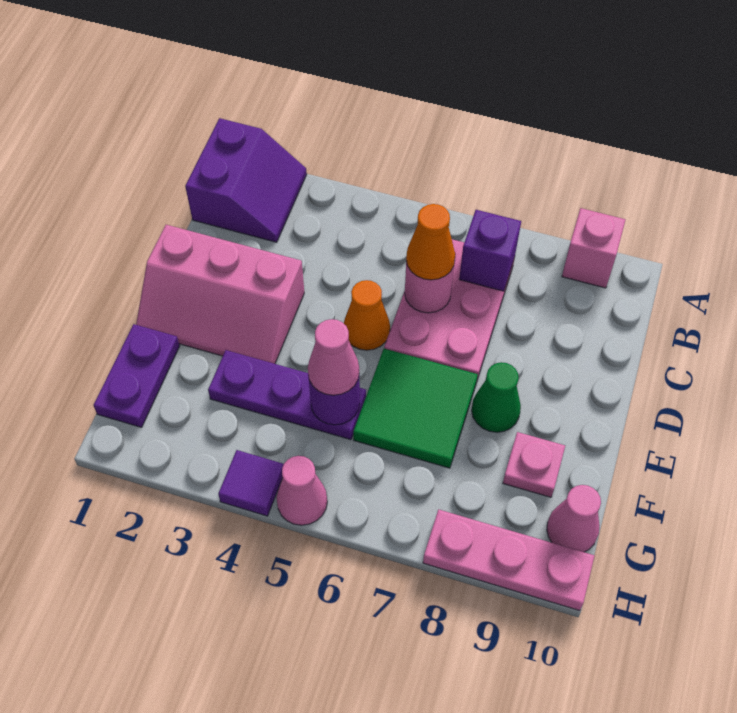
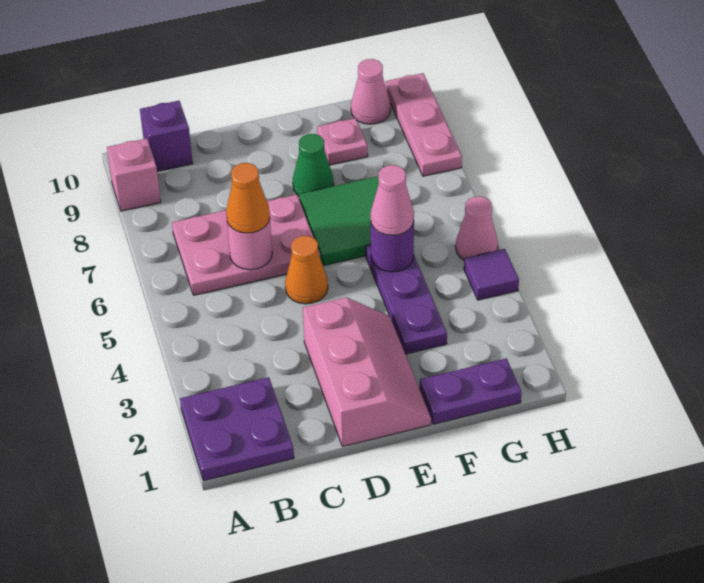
purple slope A1:B2 level 1 top 1 -> purple plate A1:B2 level 1
purple brick B7 level 2 -> purple brick B10 level 1

